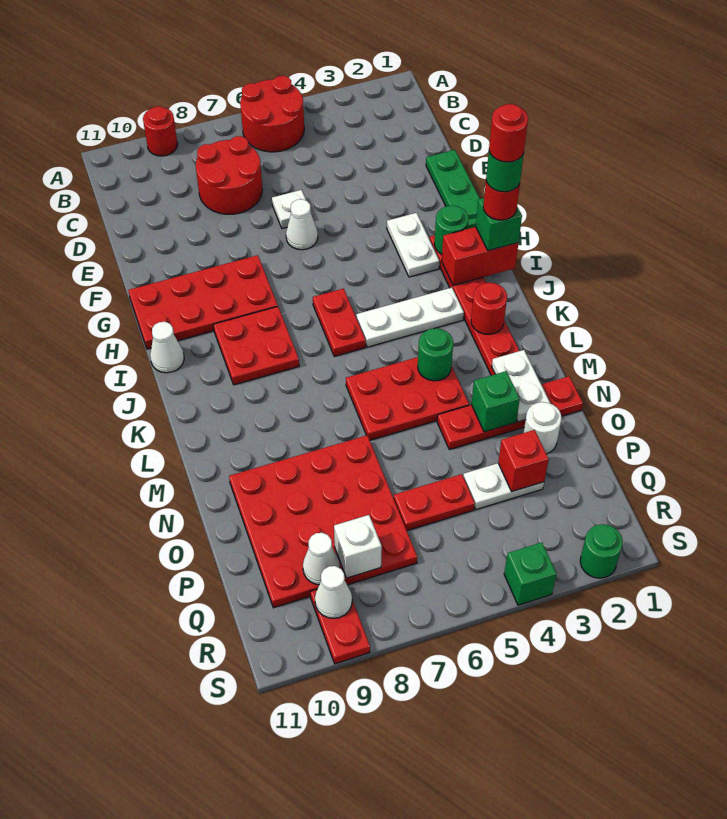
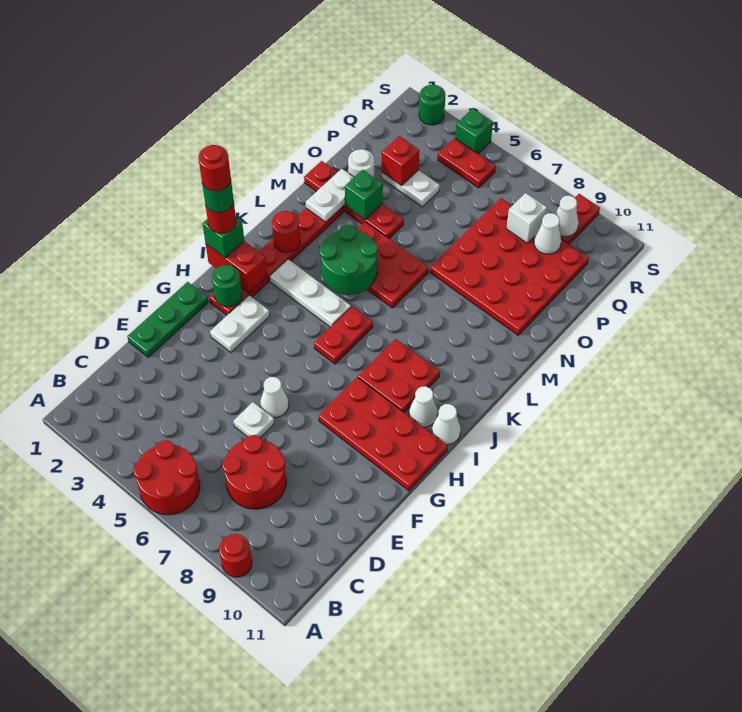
none -> white cone I10 level 1
green round brick L4 level 2 -> green round brick K4:L5 level 2
red plate P5:P6 level 1 -> red plate R4:R5 level 1

